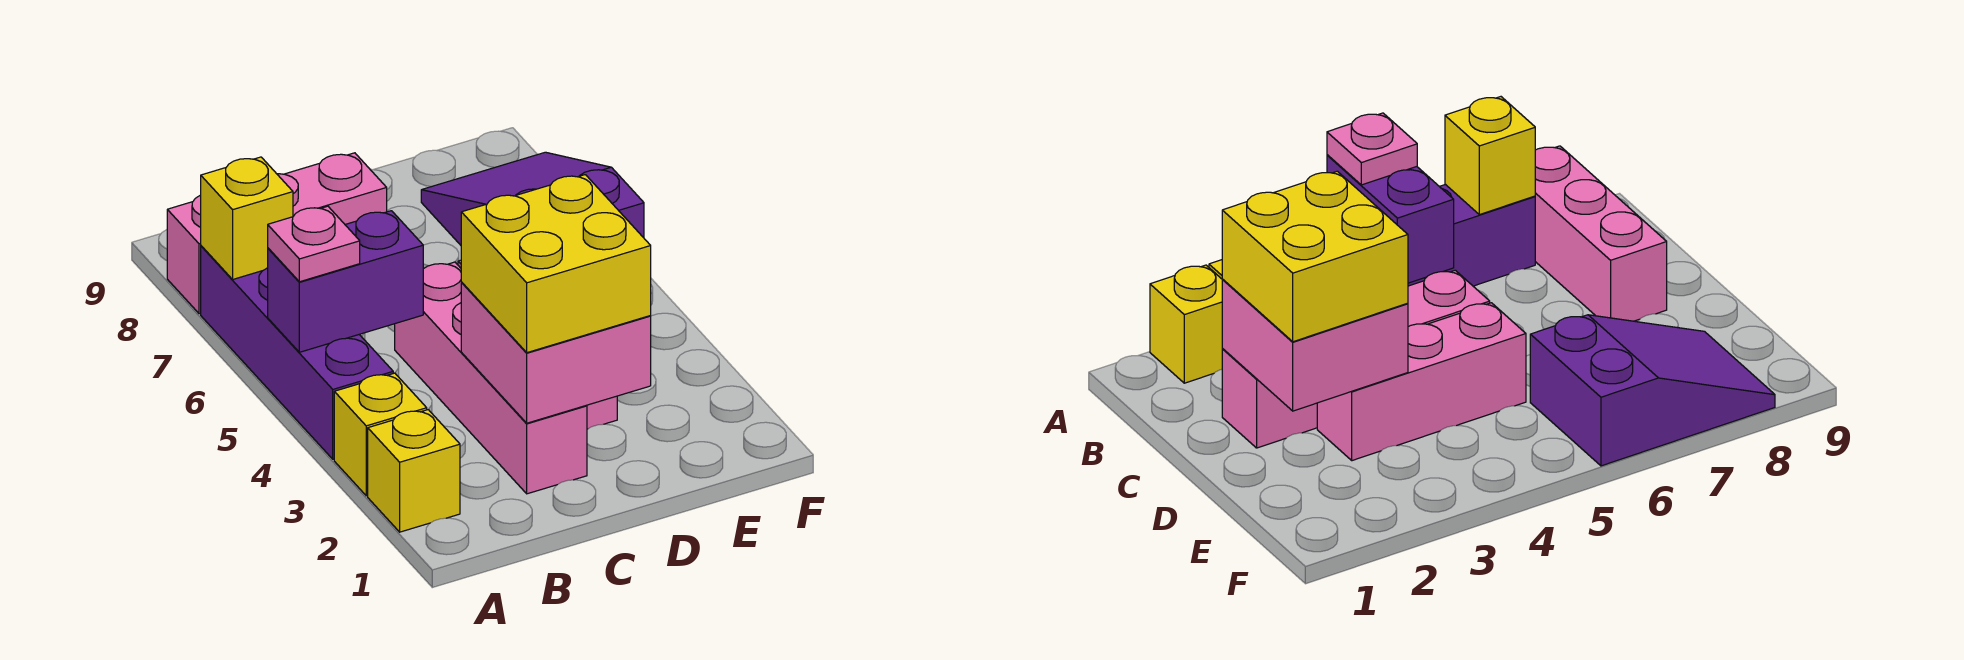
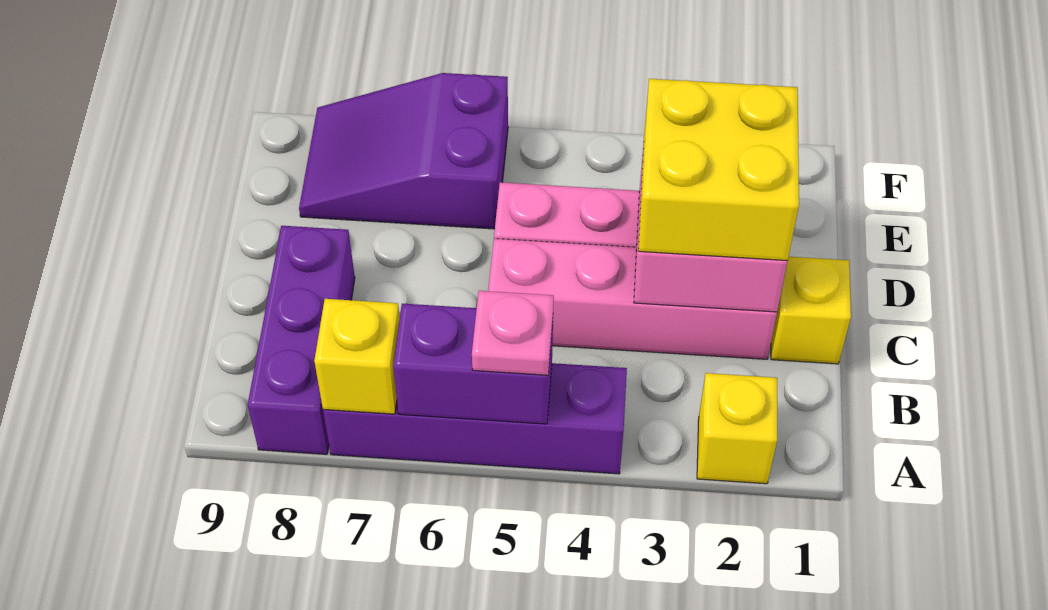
yellow brick A3 level 1 -> yellow brick C1 level 1
purple brick A5:B5 level 2 -> purple brick A5:A6 level 2
pink brick A8:C8 level 1 -> purple brick A8:C8 level 1

